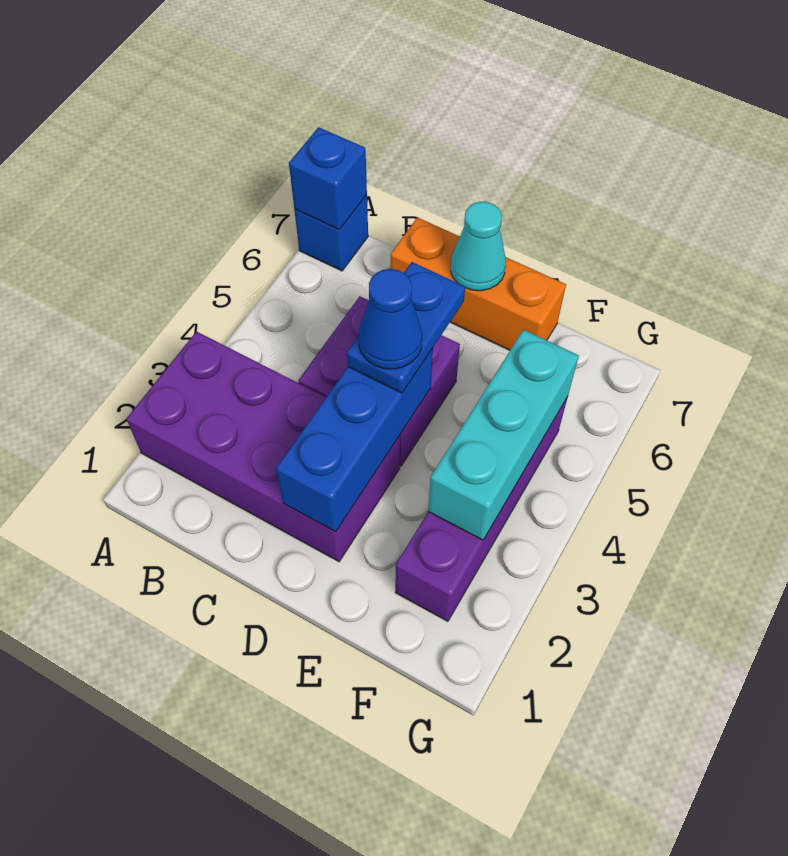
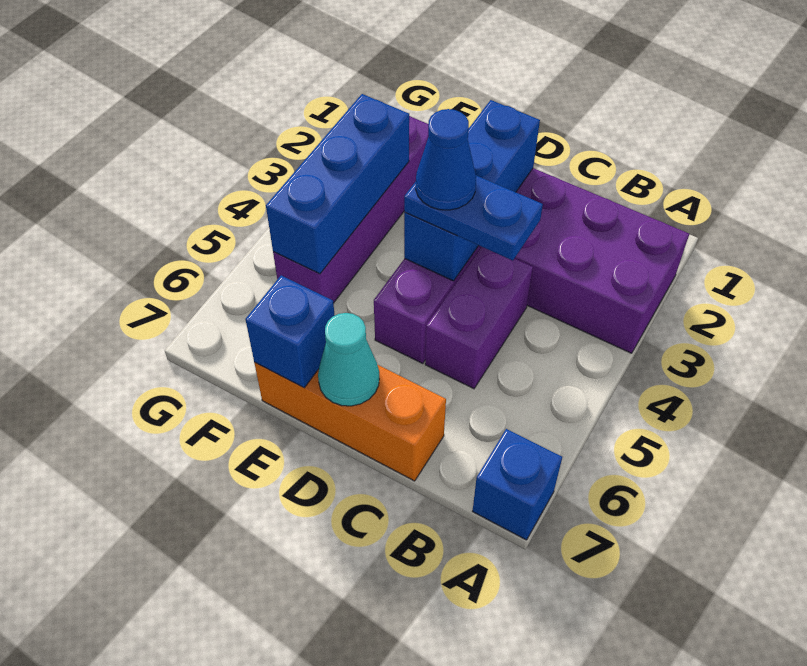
blue brick A7 level 2 -> blue brick E7 level 2
blue plate D4:D5 level 3 -> blue plate C4:D4 level 3
cyan brick F3:F5 level 2 -> blue brick F3:F5 level 2

